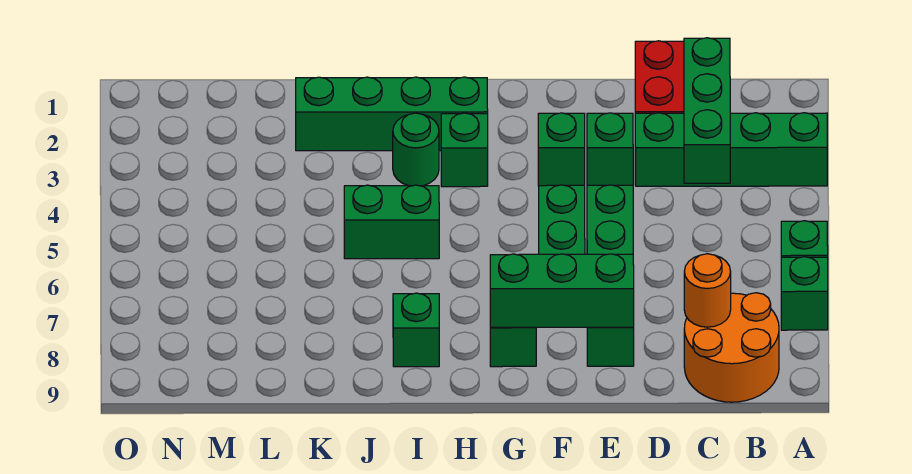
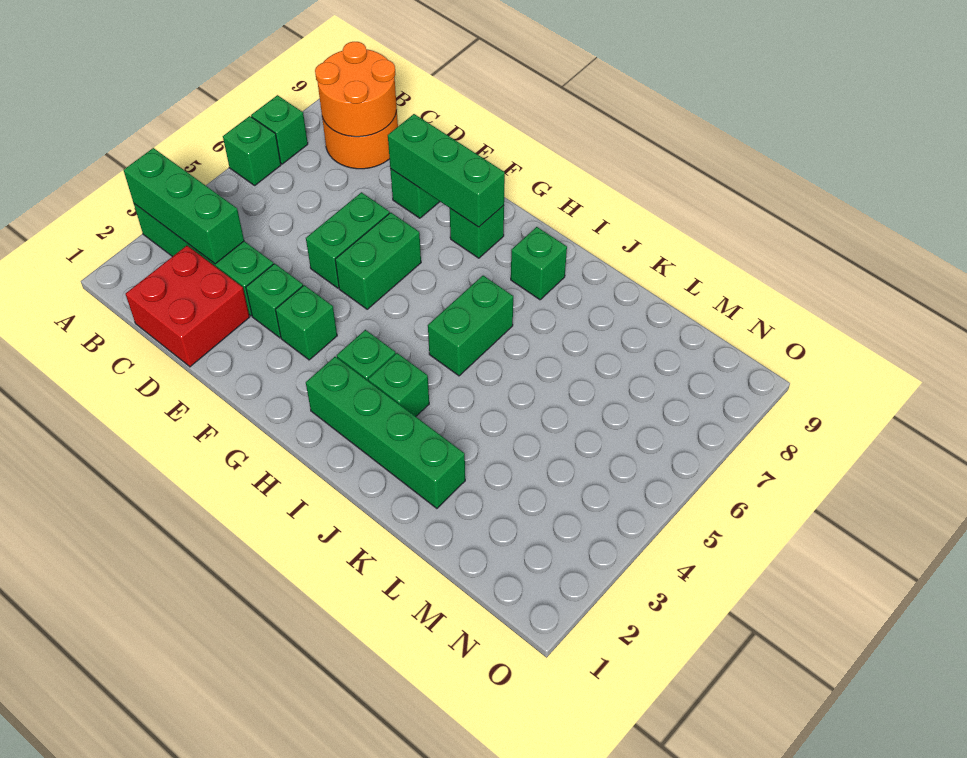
green brick C2:C4 level 2 -> green brick A3:C3 level 2
orange round brick C8 level 2 -> orange round brick B8:C9 level 2
green round brick I3 level 1 -> green brick I3 level 1
green brick I5:J5 level 1 -> green brick I5:I6 level 1

